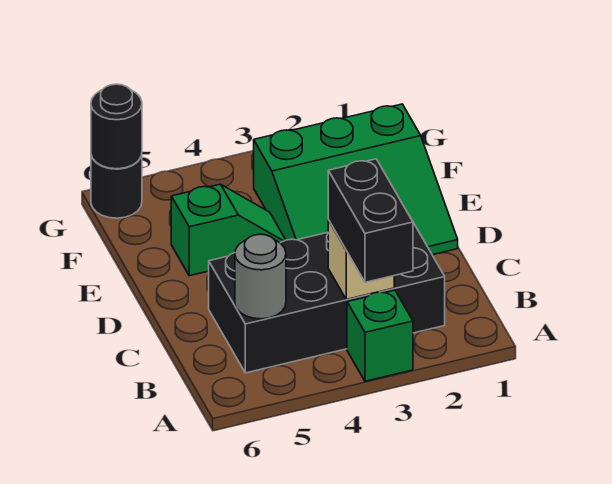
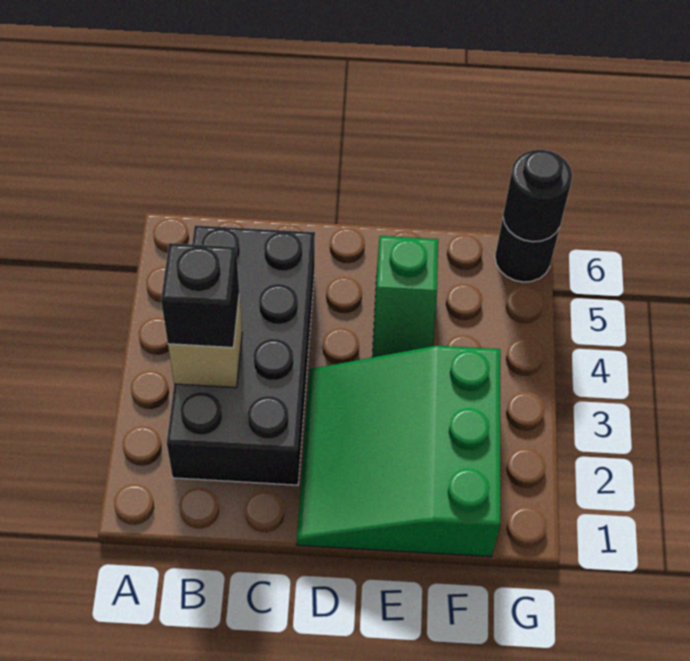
green brick A3 level 1 -> none
black brick A3:B3 level 3 -> black brick B3 level 3
grey round brick B5 level 2 -> none

